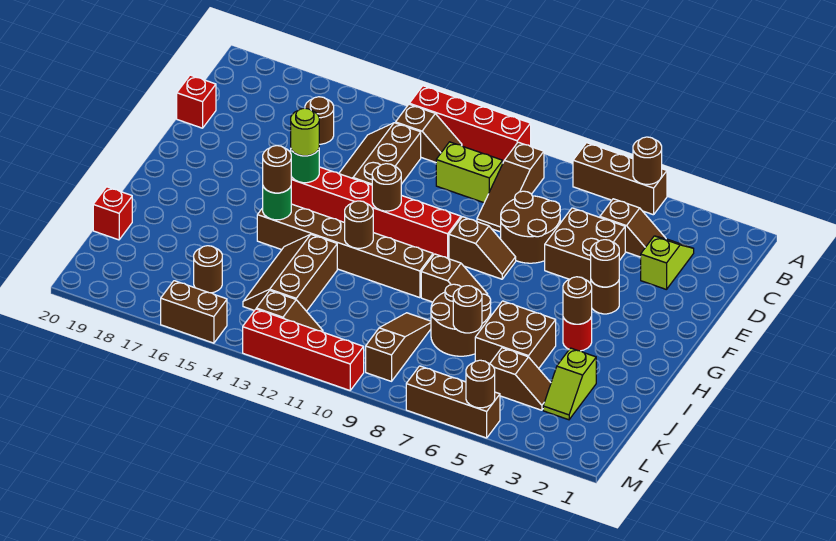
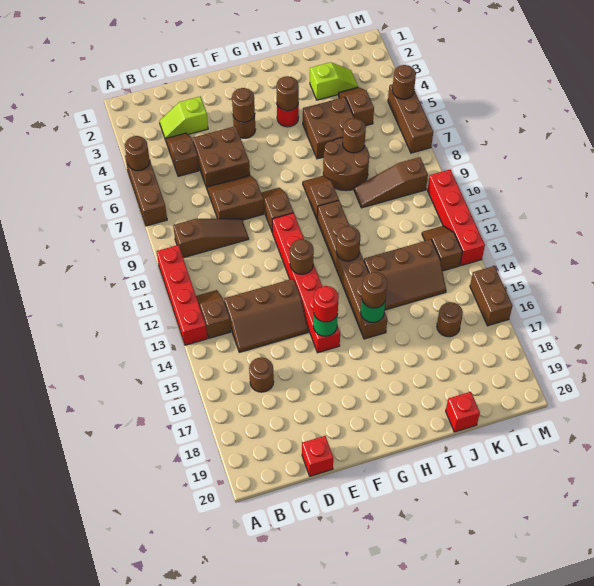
lime brick C10:C11 level 1 -> none
brown round brick D7:E8 level 1 -> brown slope D7:E8 level 1 top 8
lime round brick F15 level 3 -> red round brick F15 level 3

